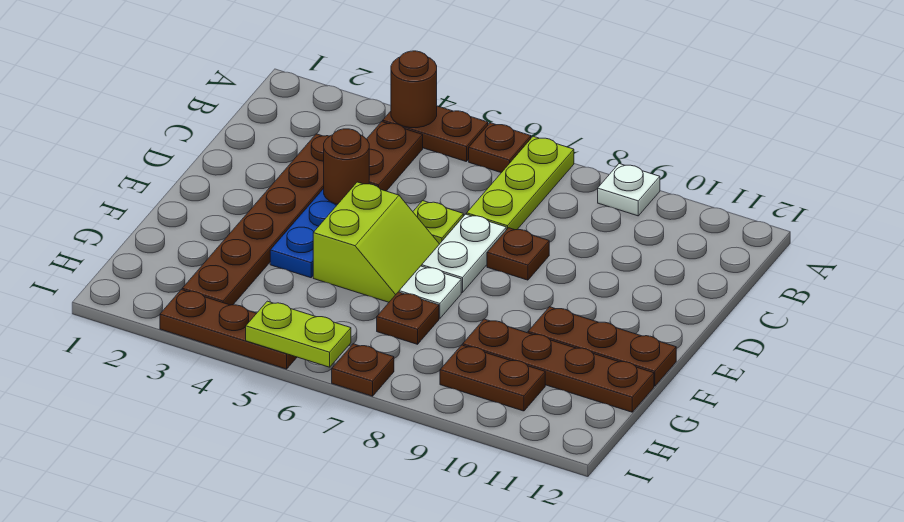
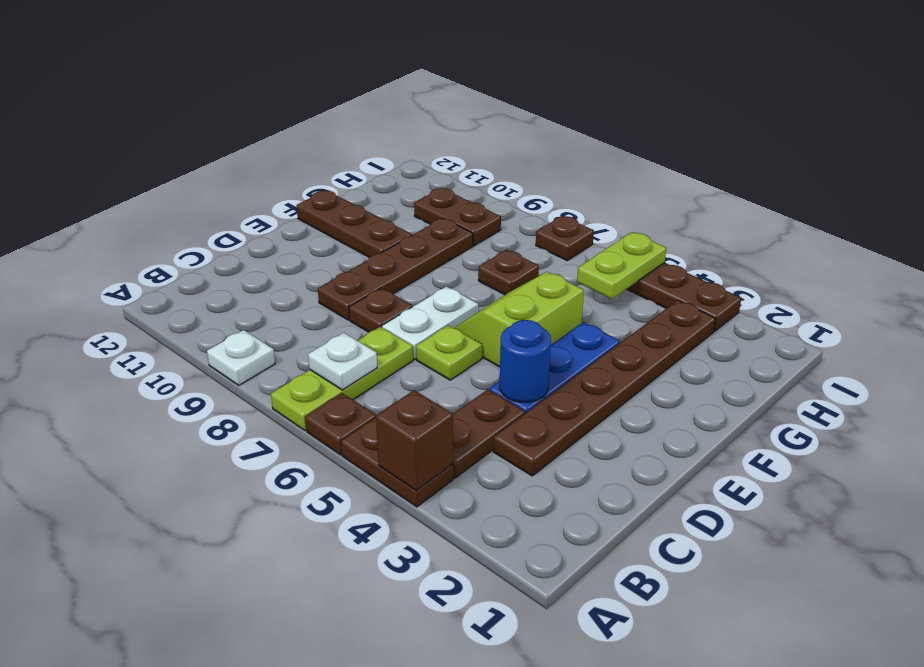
brown round brick A4 level 2 -> brown brick A4 level 2
brown round brick D4 level 2 -> blue round brick D4 level 2
white plate F7 level 1 -> white plate B7 level 2
brown plate G9:G12 level 1 -> brown plate D9:G9 level 1
lime plate I5:I6 level 2 -> lime plate H5:I5 level 2

